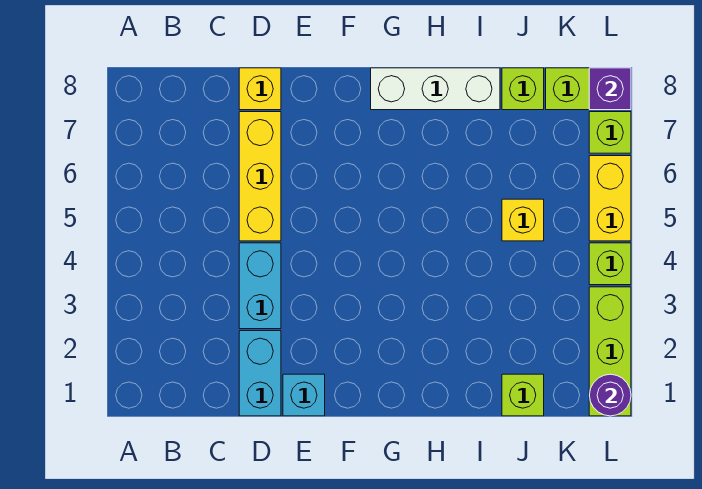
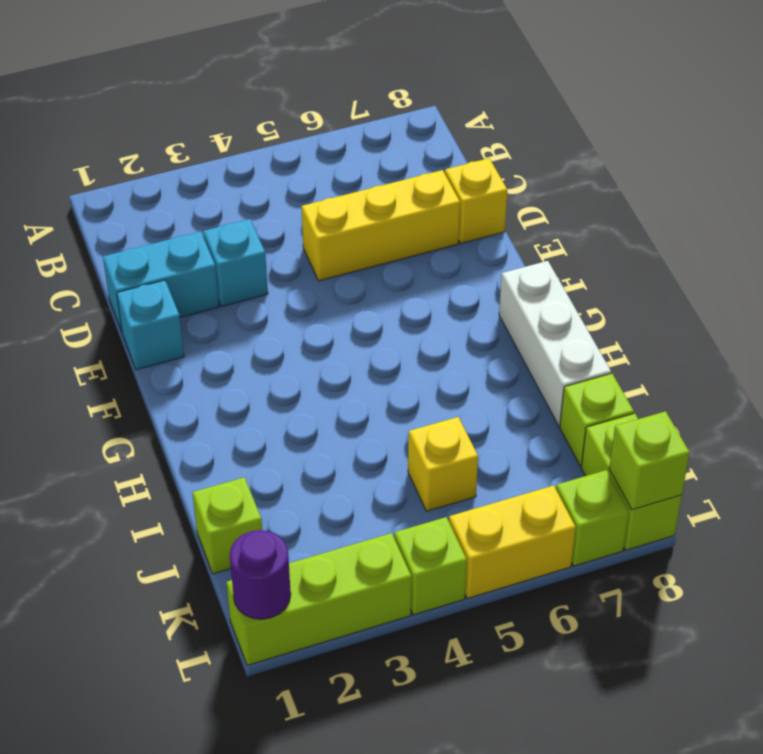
cyan brick D3:D4 level 1 -> cyan brick D3 level 1
purple brick L8 level 2 -> lime brick L8 level 2

